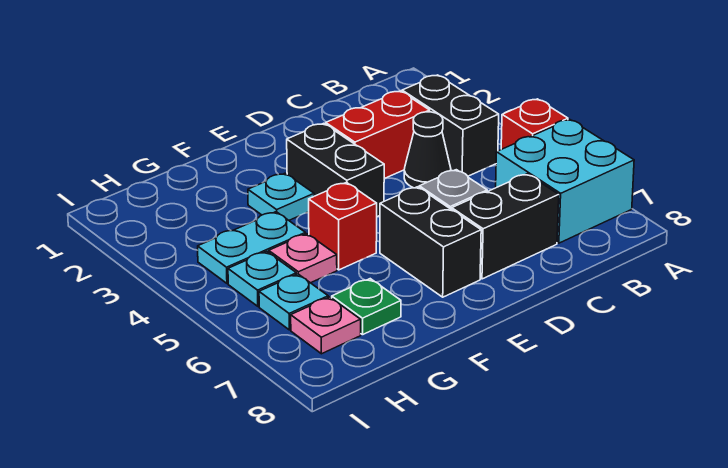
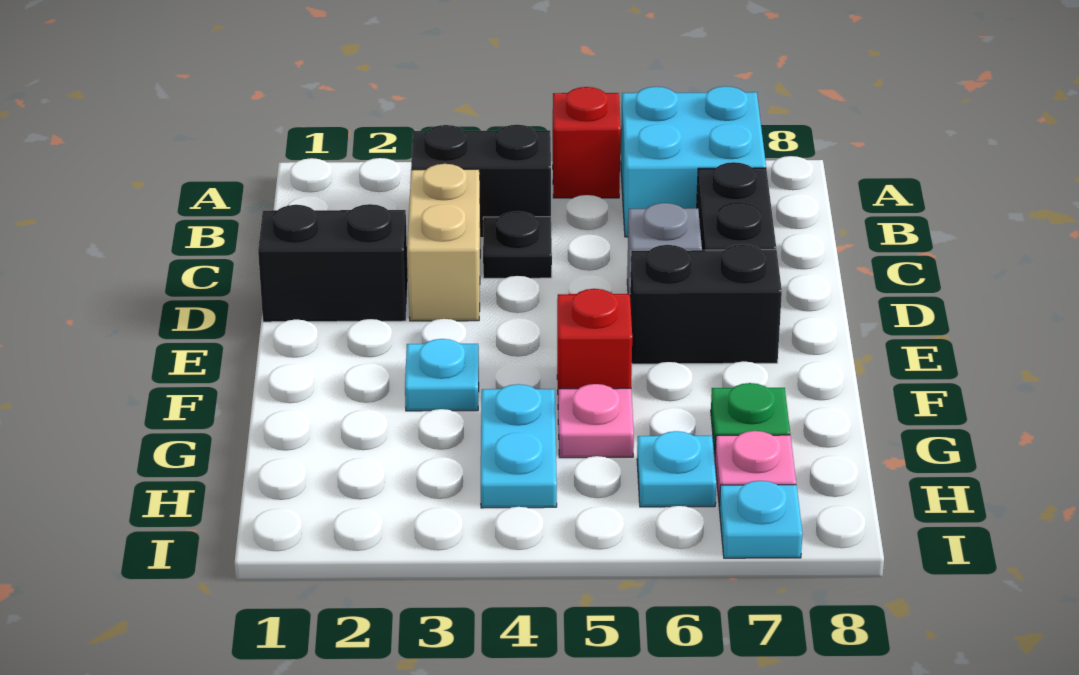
red brick C3:D3 level 1 -> tan brick C3:D3 level 1
black cone C4 level 1 -> black plate C4 level 1
black brick E3:E4 level 1 -> black brick D1:D2 level 1
cyan plate H5 level 1 -> cyan plate I7 level 1

